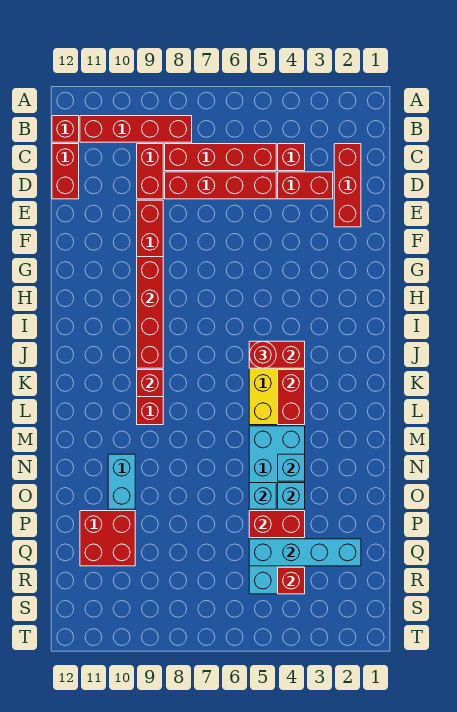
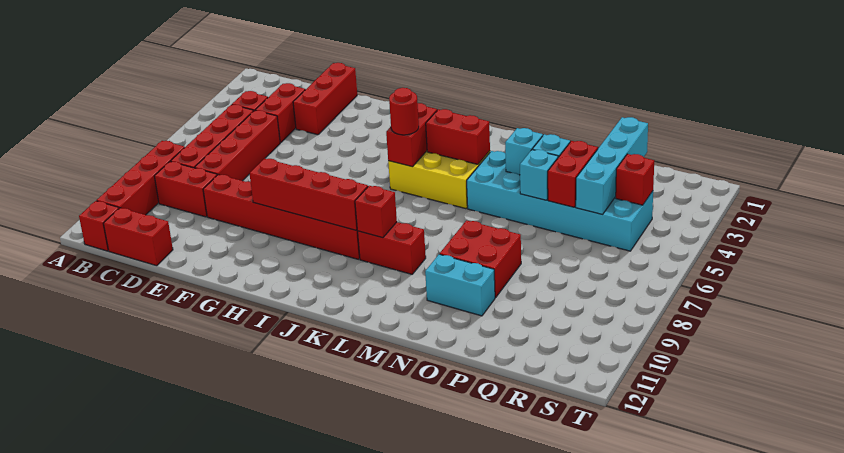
red brick C2:E2 level 1 -> red brick E1:E3 level 1
red brick P10:Q11 level 1 -> red brick N8:O9 level 1

